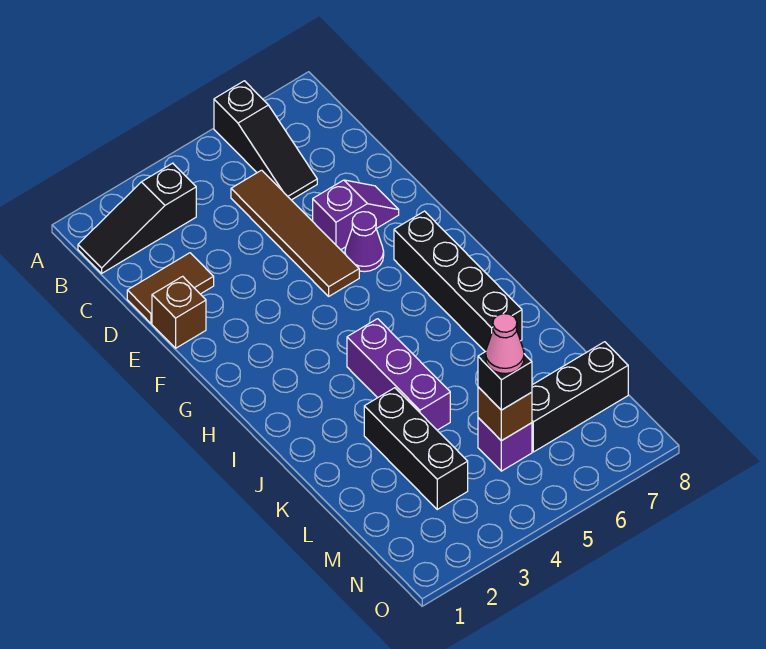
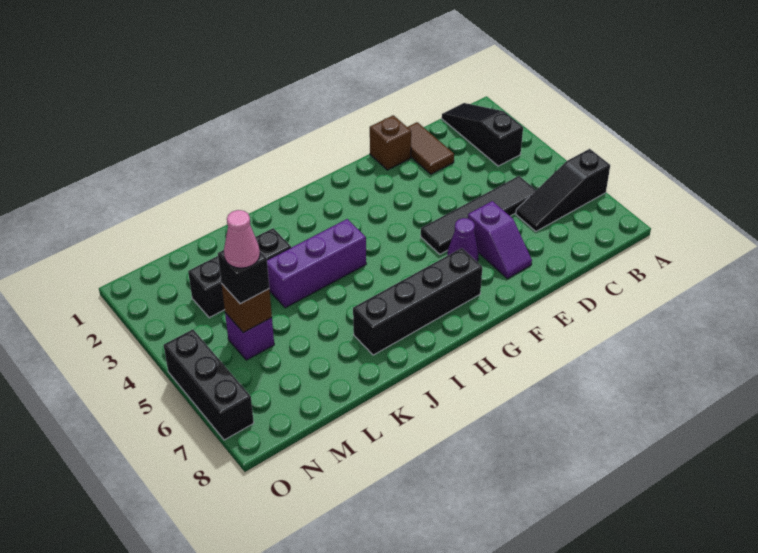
brown tile C5:F5 level 1 -> black tile C5:F5 level 1
black brick M6:M8 level 1 -> black brick O5:O7 level 1

